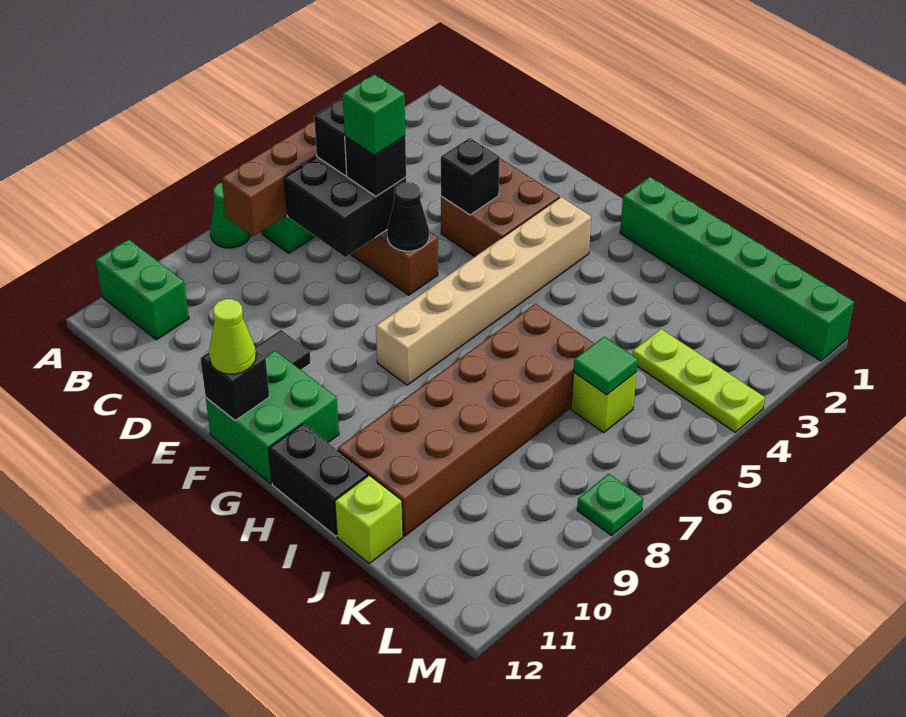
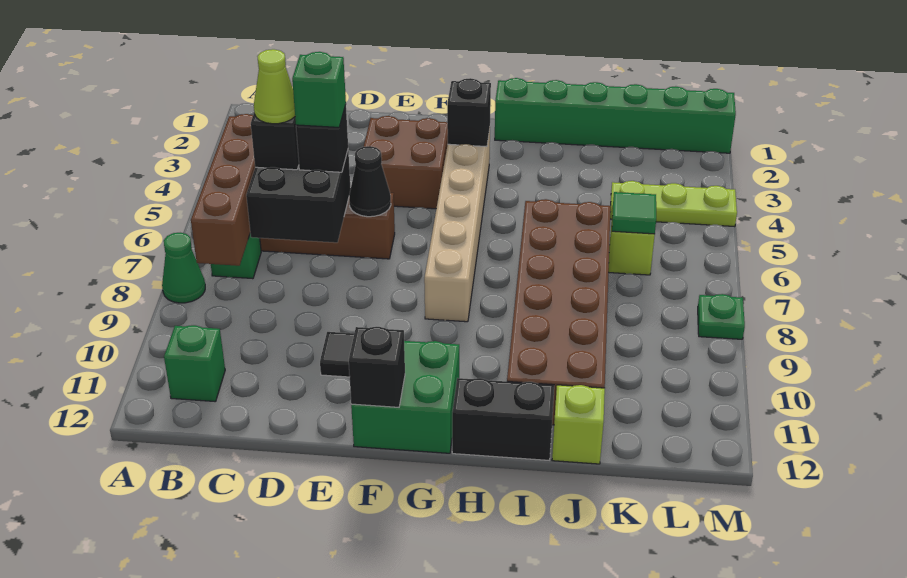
green brick A11:B11 level 1 -> green brick B11 level 1
black brick E4 level 2 -> black brick G3 level 2
lime cone F12 level 3 -> lime cone C6 level 4

